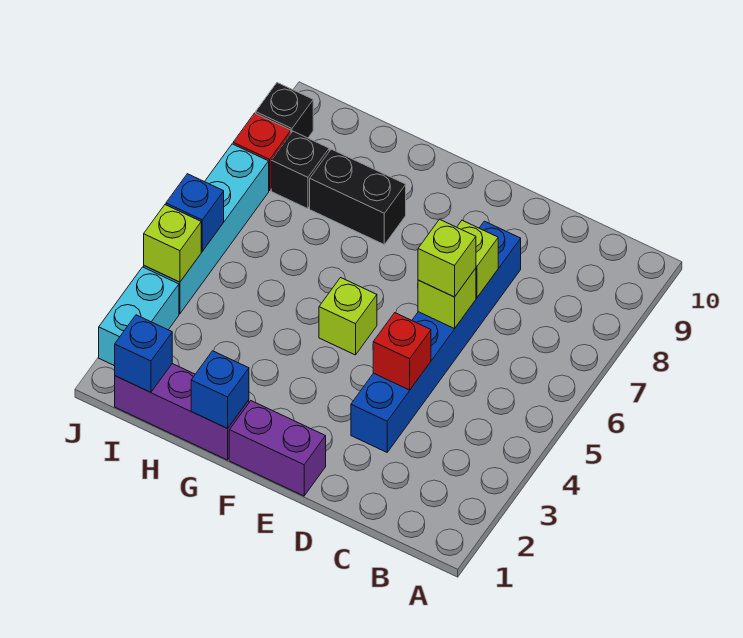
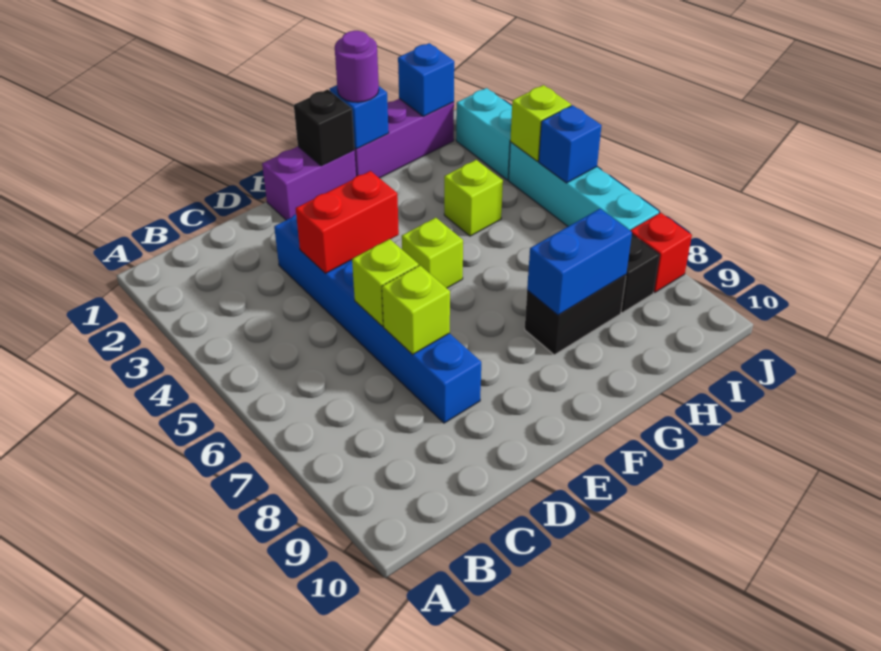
red brick D4 level 2 -> red brick D4:E4 level 2
lime brick D6 level 3 -> lime brick H4 level 1
none -> purple round brick G1 level 3
none -> blue brick G8:H8 level 2
black brick J9 level 1 -> black brick F1 level 2

